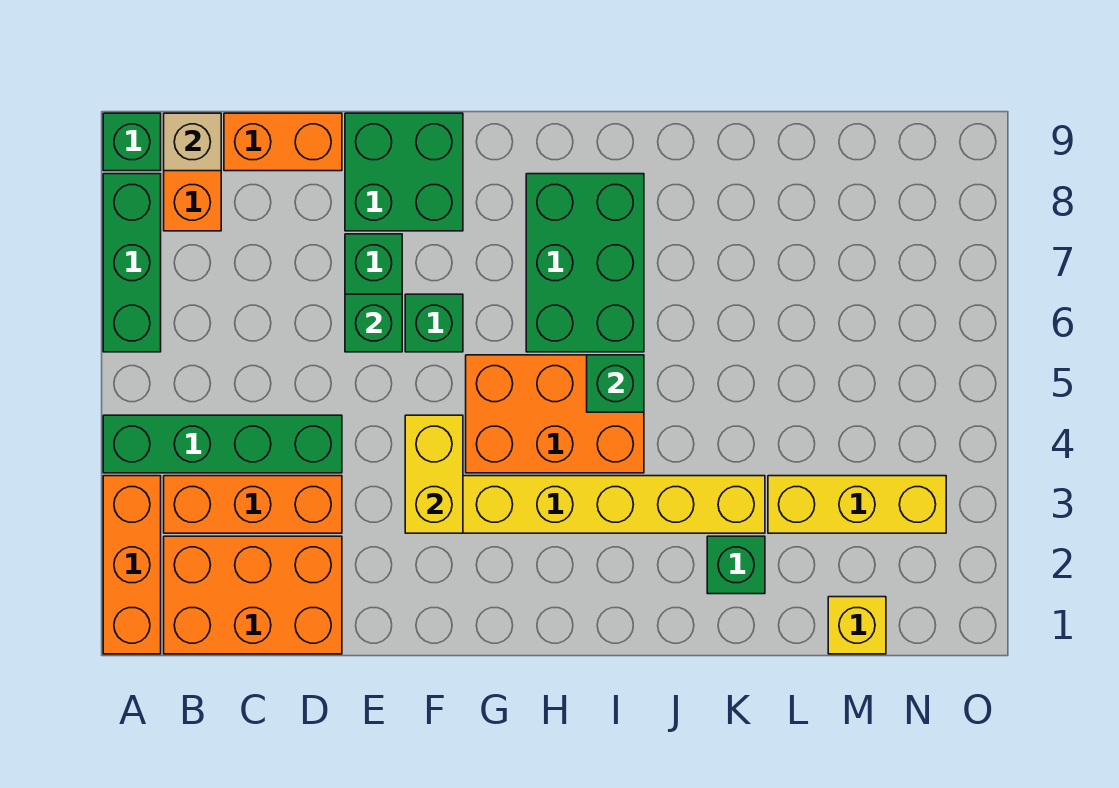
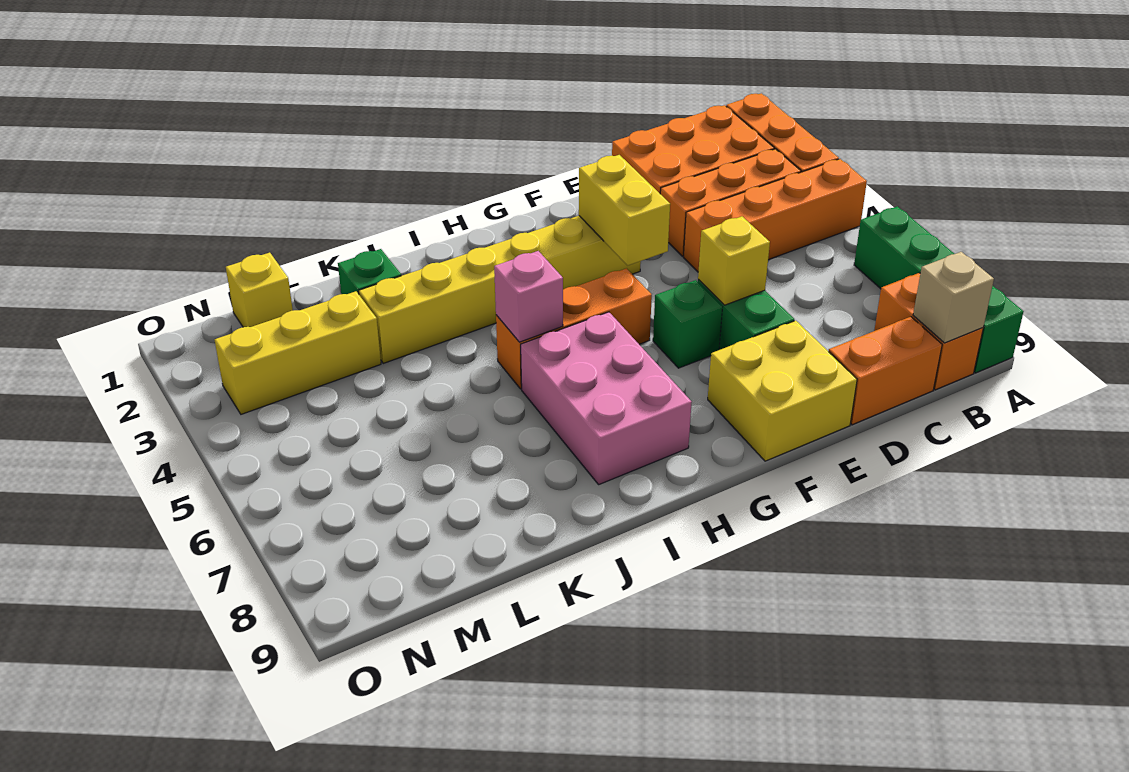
green brick A4:D4 level 1 -> orange brick A4:D4 level 1
green brick E6 level 2 -> yellow brick E6 level 2
green brick E8:F9 level 1 -> yellow brick E8:F9 level 1
orange brick G4:I5 level 1 -> orange brick G5:I5 level 1
green brick H6:I8 level 1 -> pink brick H6:I8 level 1
green brick I5 level 2 -> pink brick I5 level 2

